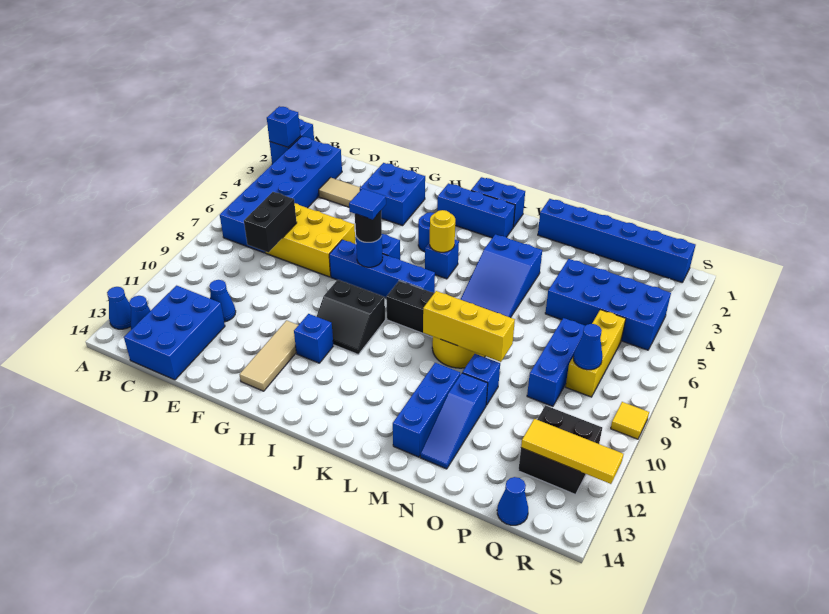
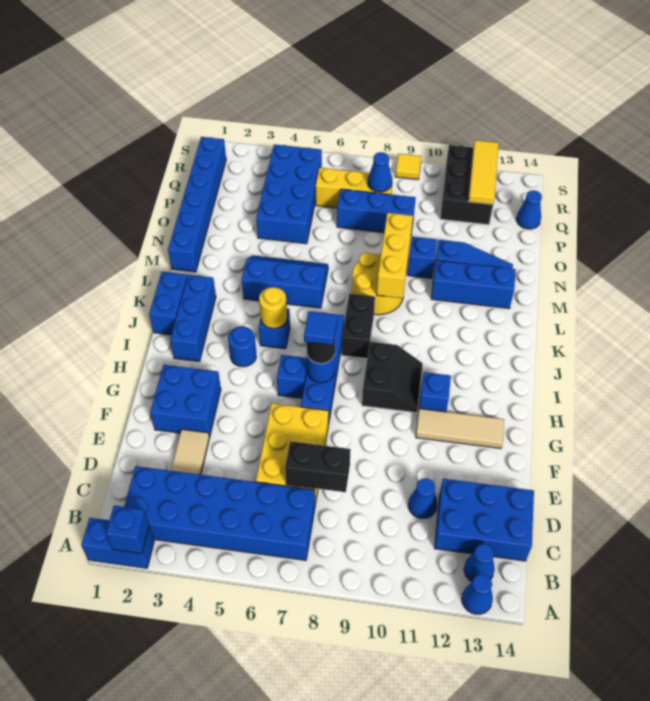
blue slope L4:M6 level 1 top 4 -> blue slope L4:M6 level 1 top L
black brick Q11:R12 level 1 -> black brick Q11:S12 level 1

